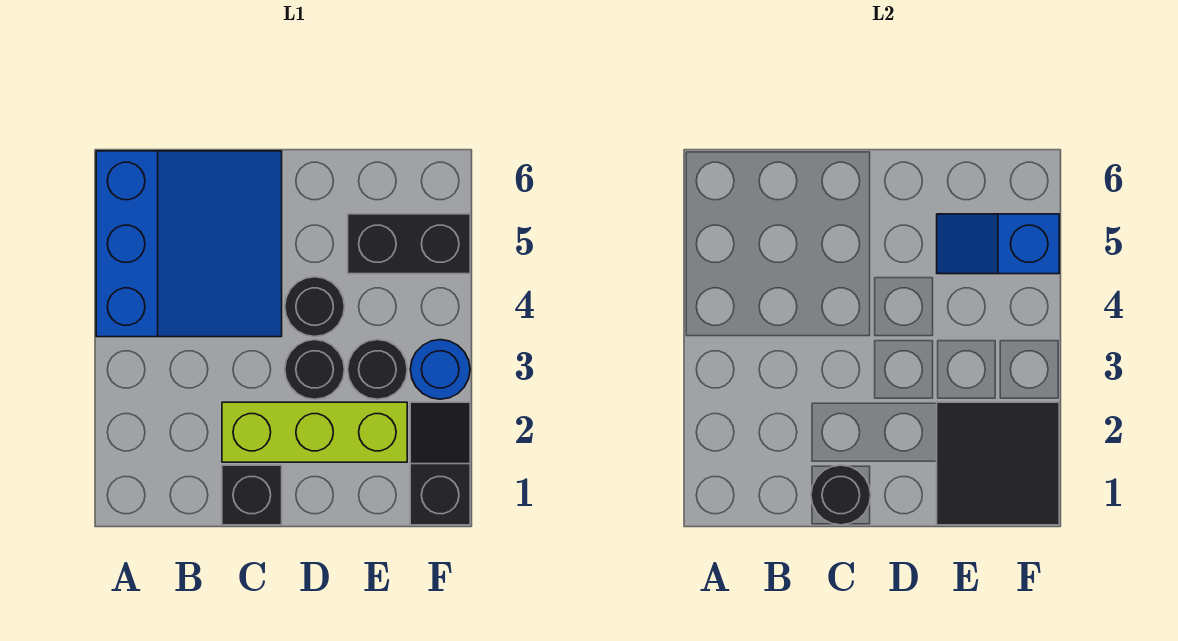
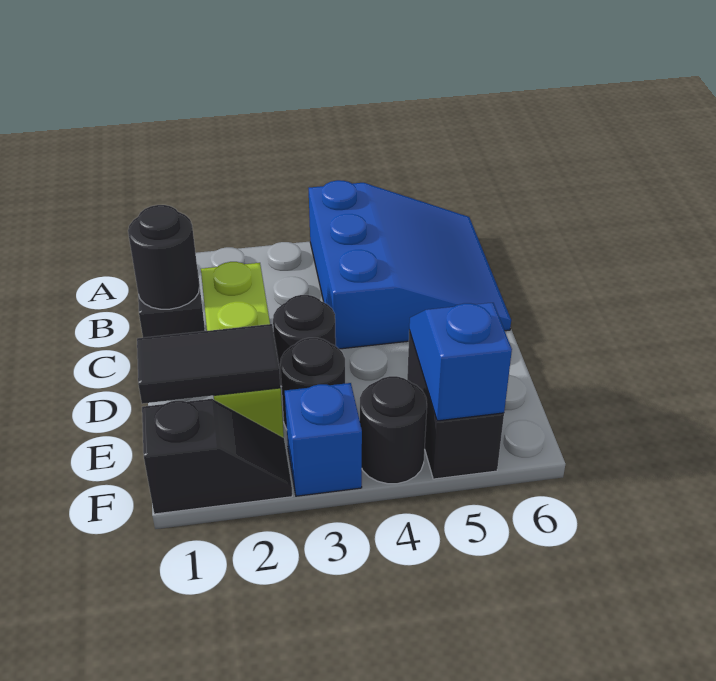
blue slope A4:C6 level 1 top A -> blue slope A4:C6 level 1 top 4
black round brick D4 level 1 -> black round brick F4 level 1
black tile E1:F2 level 2 -> black tile E1:E2 level 2
blue round brick F3 level 1 -> blue brick F3 level 1

